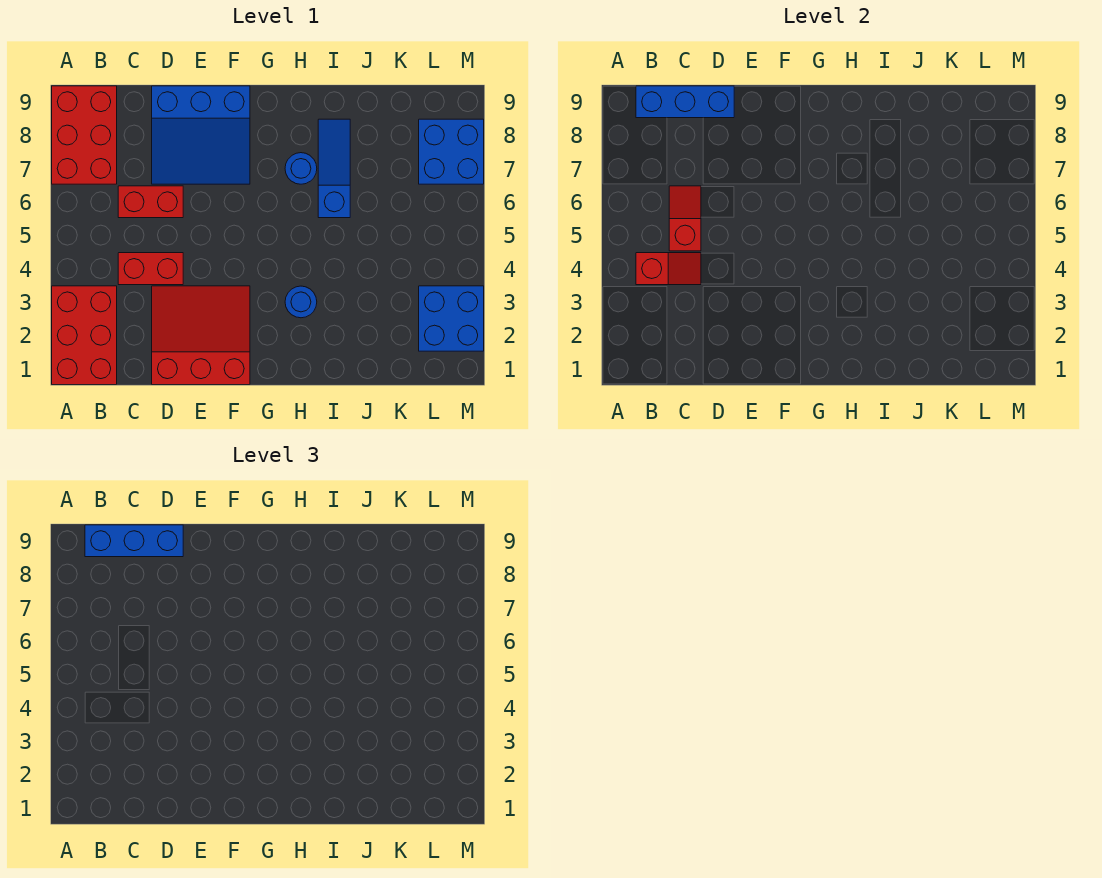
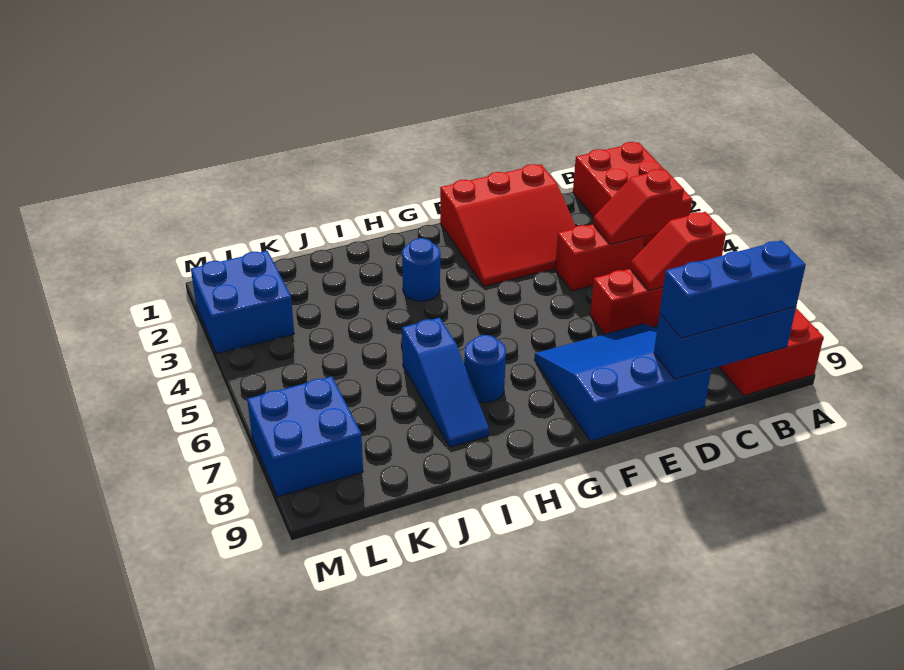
red slope C5:C6 level 2 top 5 -> red slope B6:C6 level 2 top B

